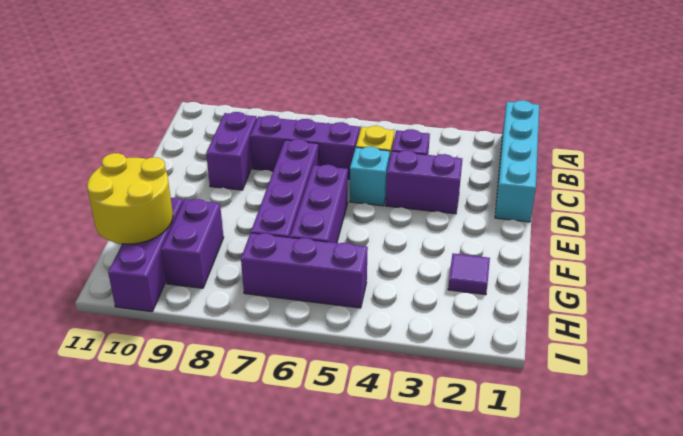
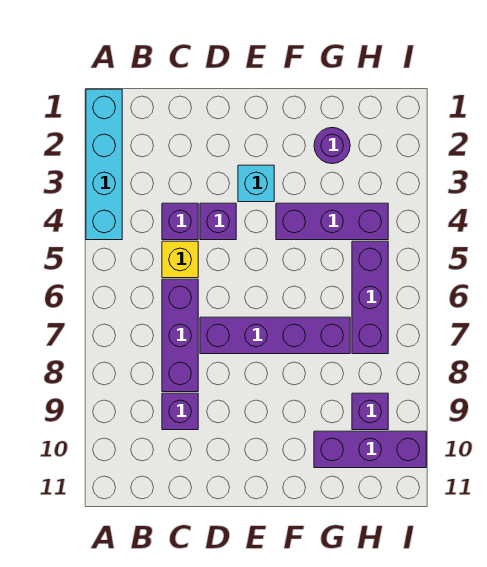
cyan brick A1:D1 level 1 -> cyan brick A1:A4 level 1
purple brick C9:D9 level 1 -> purple brick C9 level 1
purple brick D3:D4 level 1 -> purple brick D4 level 1
cyan brick D5 level 1 -> cyan brick E3 level 1
purple brick E6:G6 level 1 -> purple brick F4:H4 level 1
purple tile G2 level 1 -> purple round brick G2 level 1
purple brick G9:H9 level 1 -> purple brick H9 level 1
yellow round brick G10:H11 level 2 -> none

